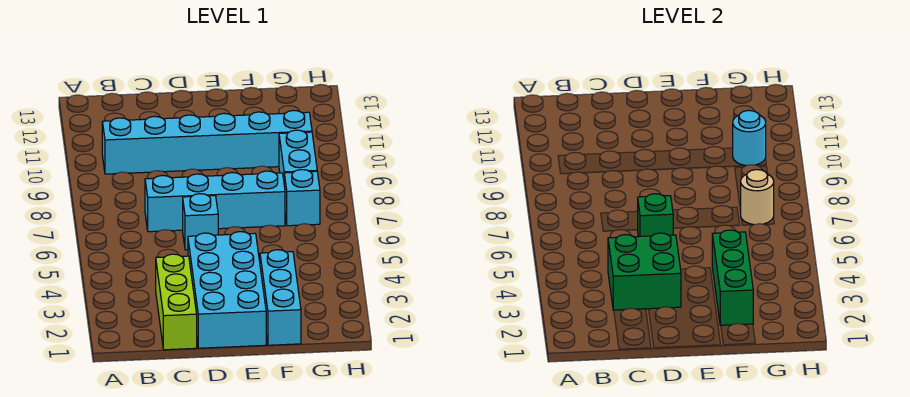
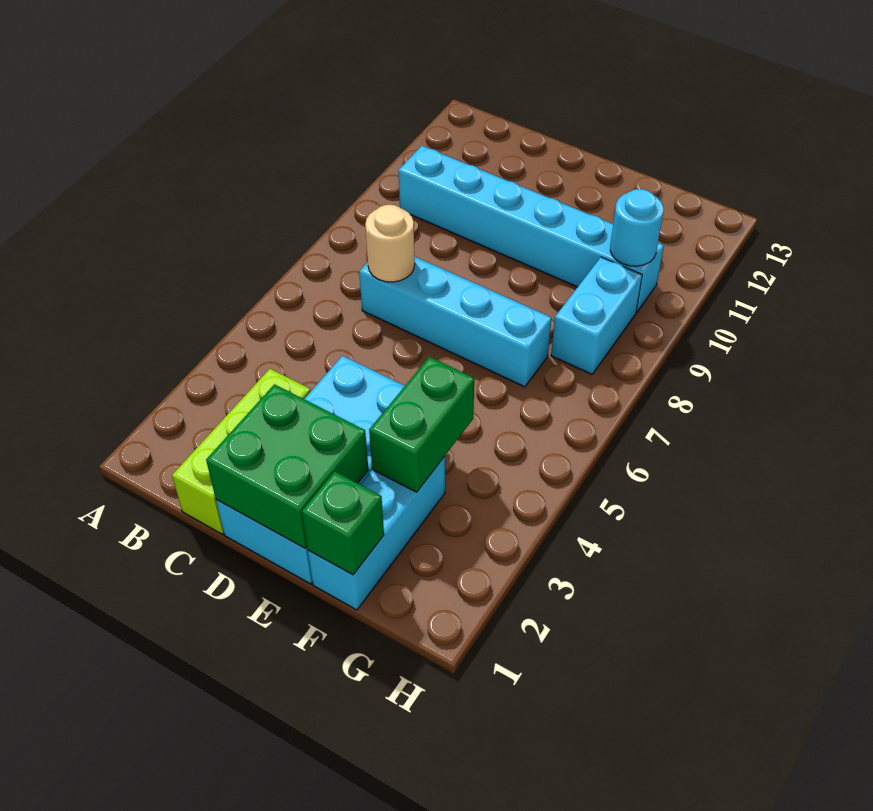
green brick C3:D4 level 2 -> green brick D1:E2 level 2
cyan brick D6 level 1 -> none
green brick D6 level 2 -> green brick F1 level 2
green brick F2:F4 level 2 -> green brick F3:F4 level 2
cyan brick G7 level 1 -> none
tan round brick G7 level 2 -> tan round brick C7 level 2

